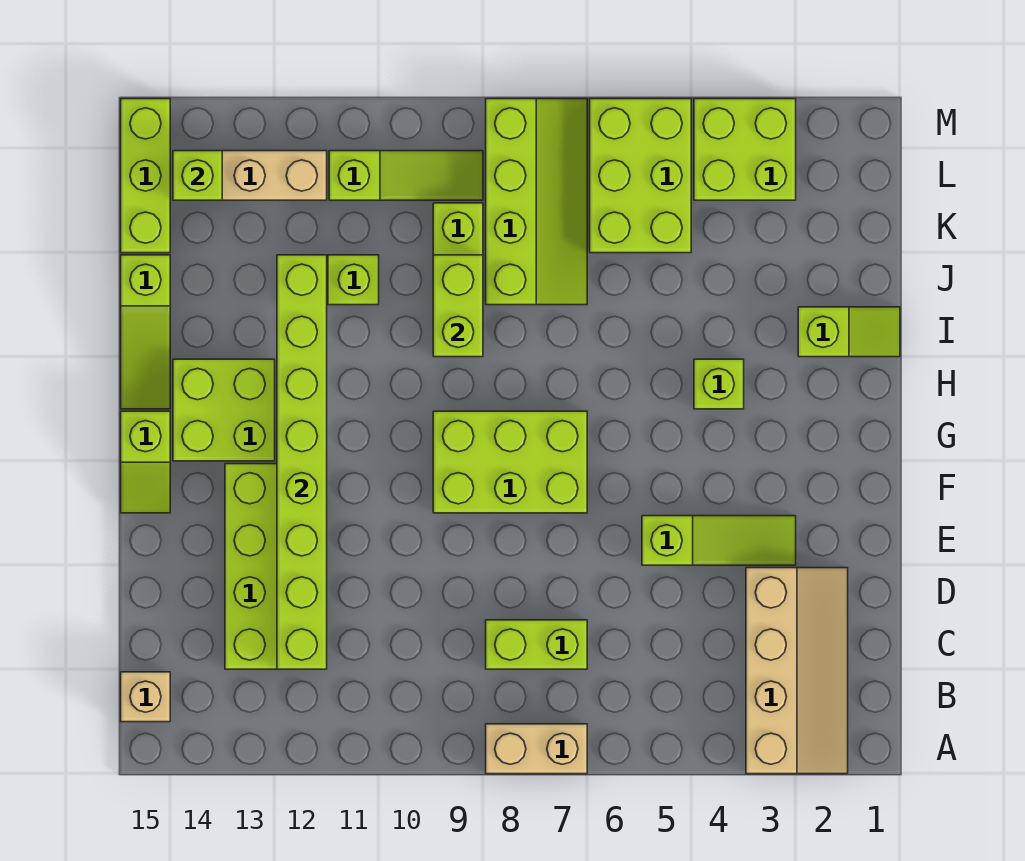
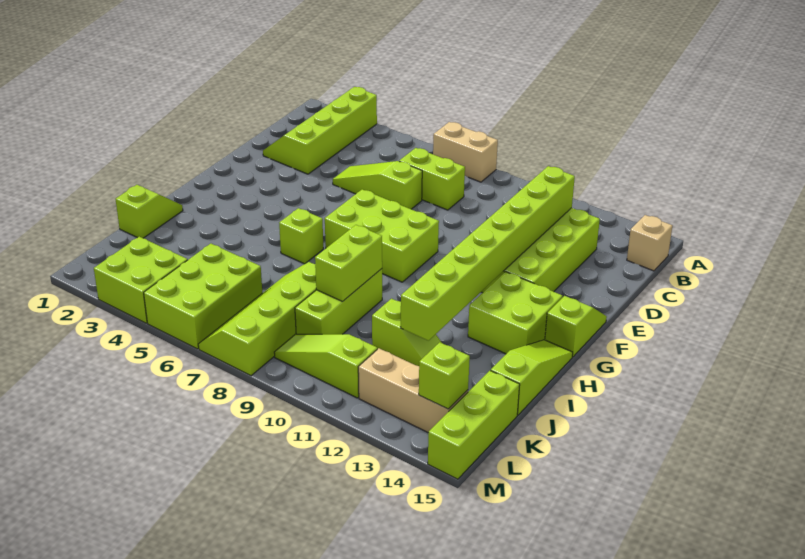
tan slope A2:D3 level 1 top 3 -> lime slope A2:D3 level 1 top 3
lime slope E3:E5 level 1 top 5 -> lime slope D5:D7 level 1 top 7
lime brick H4 level 1 -> lime brick H6 level 1
lime slope I1:I2 level 1 top 2 -> lime slope I1:J1 level 1 top J

